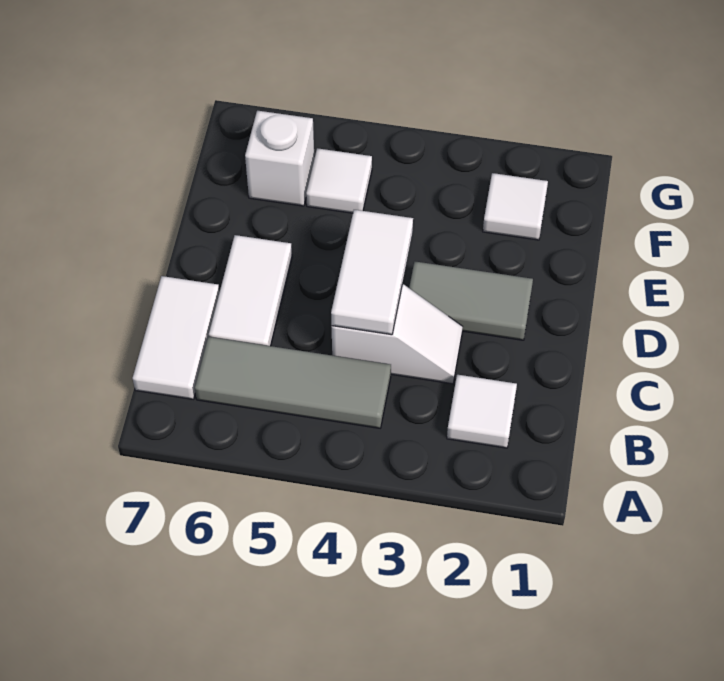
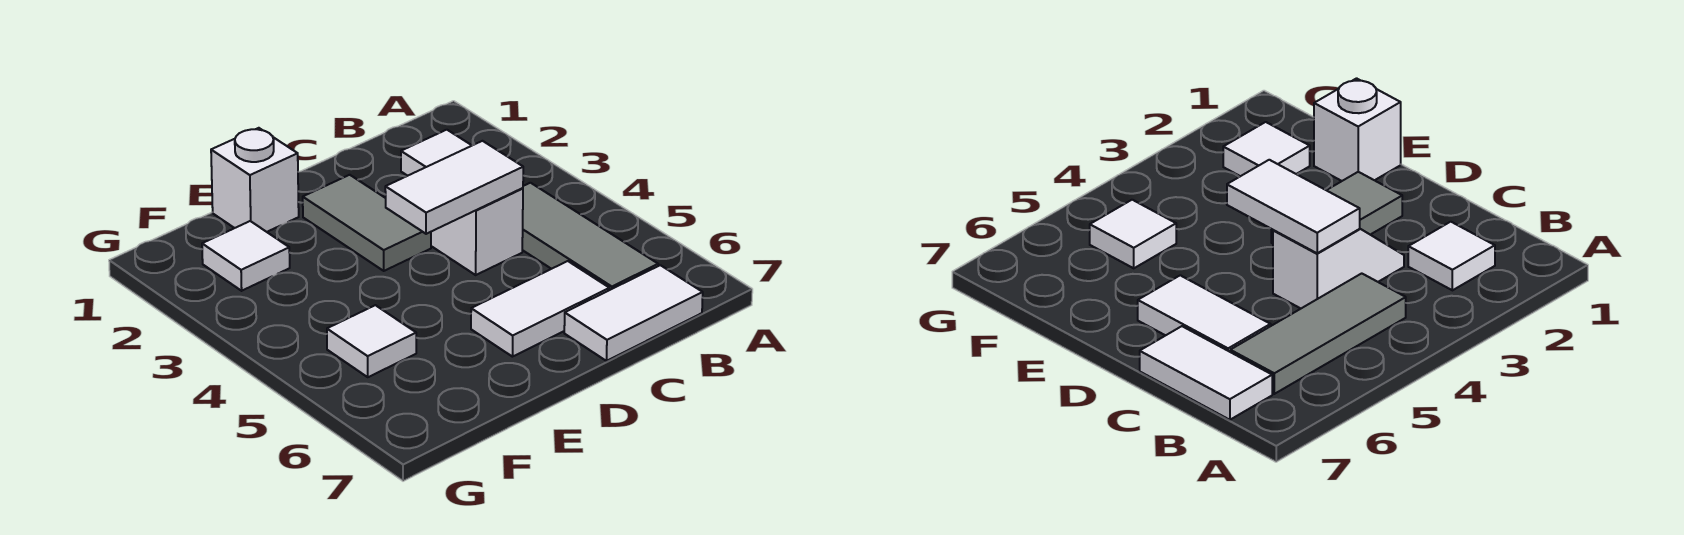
white brick F6 level 1 -> white brick E1 level 1

